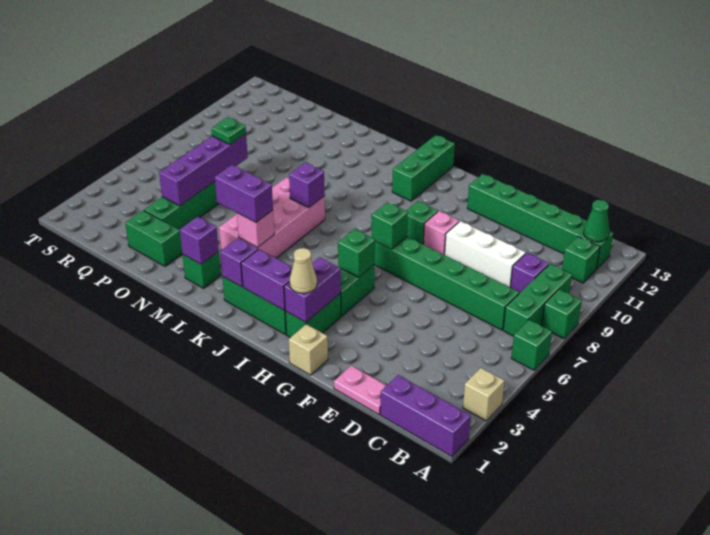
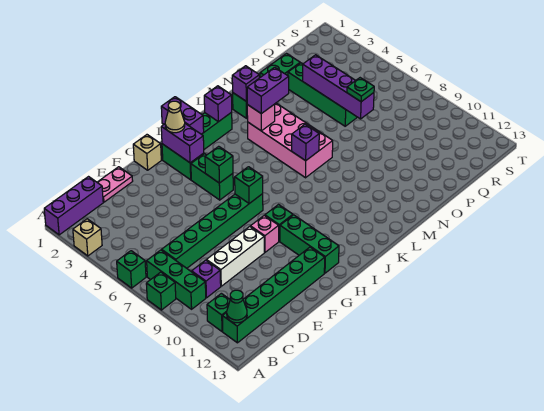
purple brick I2:J2 level 2 -> purple brick I1:I2 level 2
green brick J11:J13 level 1 -> green brick H10:H12 level 1

